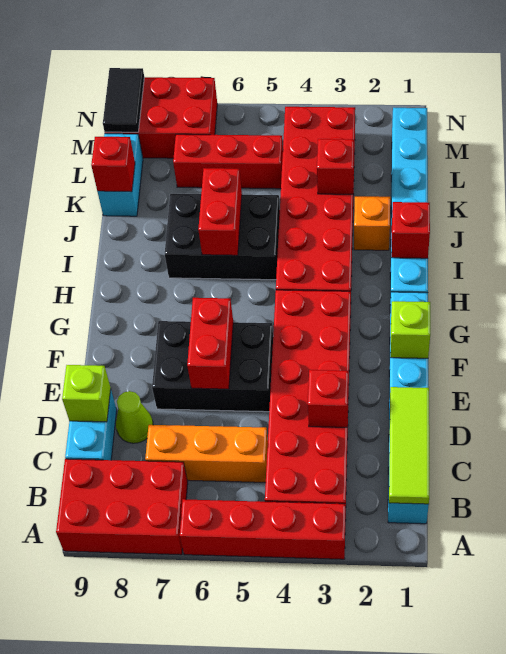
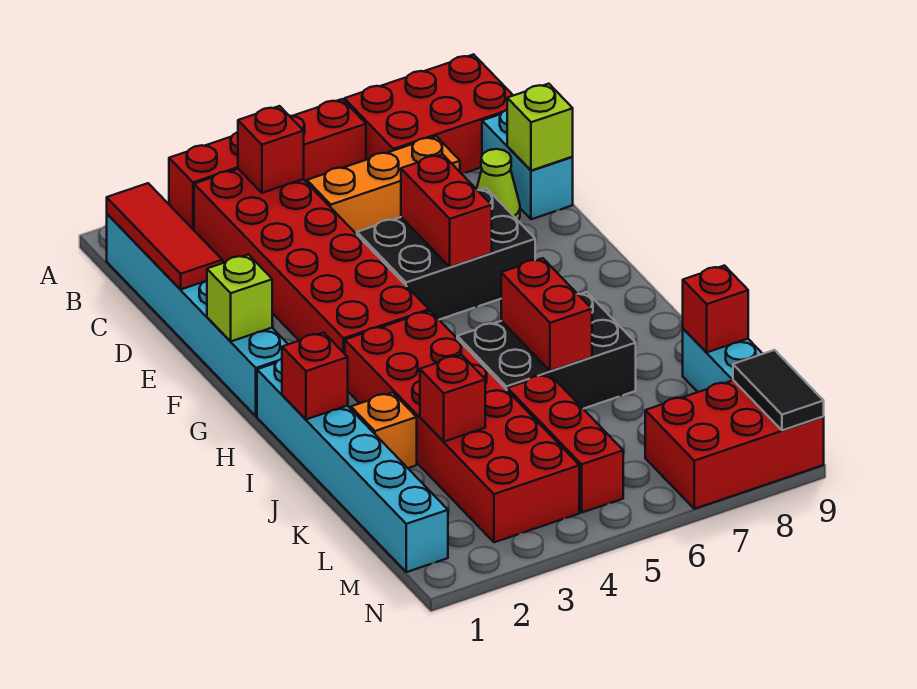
lime tile B1:D1 level 2 -> red tile B1:D1 level 2
red brick D3 level 2 -> red brick B4 level 2
red brick L5:L7 level 1 -> red brick K5:M5 level 1

